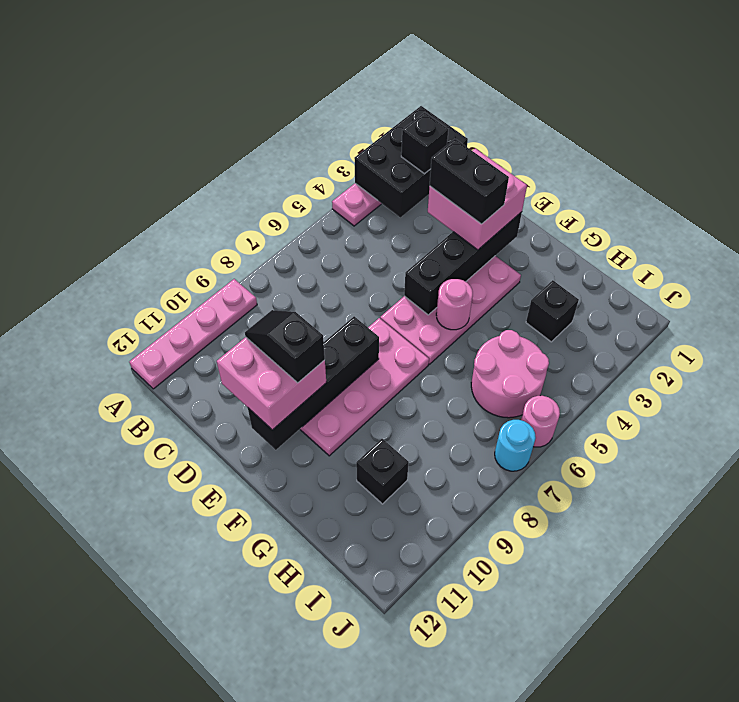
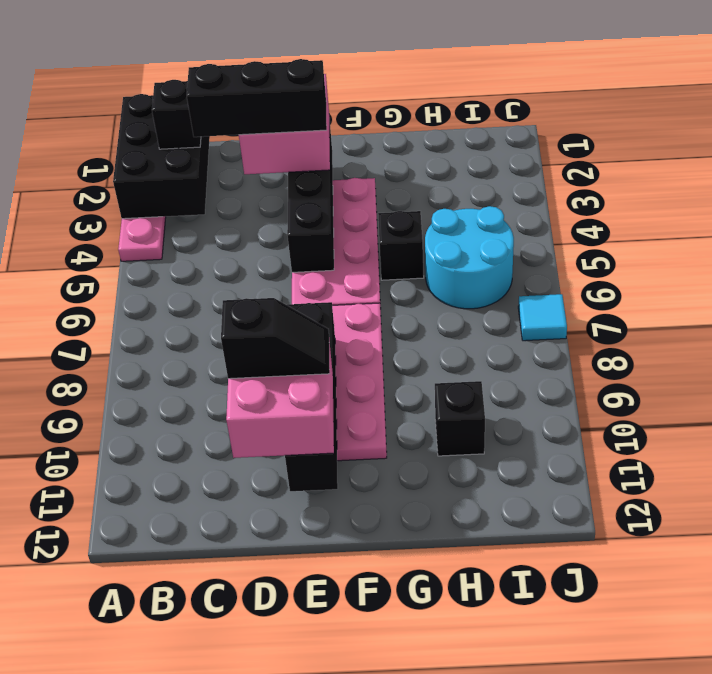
pink plate A9:A12 level 1 -> none
black brick D3:E3 level 4 -> black brick C3:E3 level 4
black slope D10:E10 level 4 top E -> black slope D10:E10 level 4 top D
pink round brick F5 level 2 -> none
black brick H3 level 1 -> black brick G5 level 1
pink round brick H5:I6 level 1 -> cyan round brick H5:I6 level 1
pink round brick J6 level 1 -> none
cyan round brick J7 level 1 -> cyan tile J7 level 1

